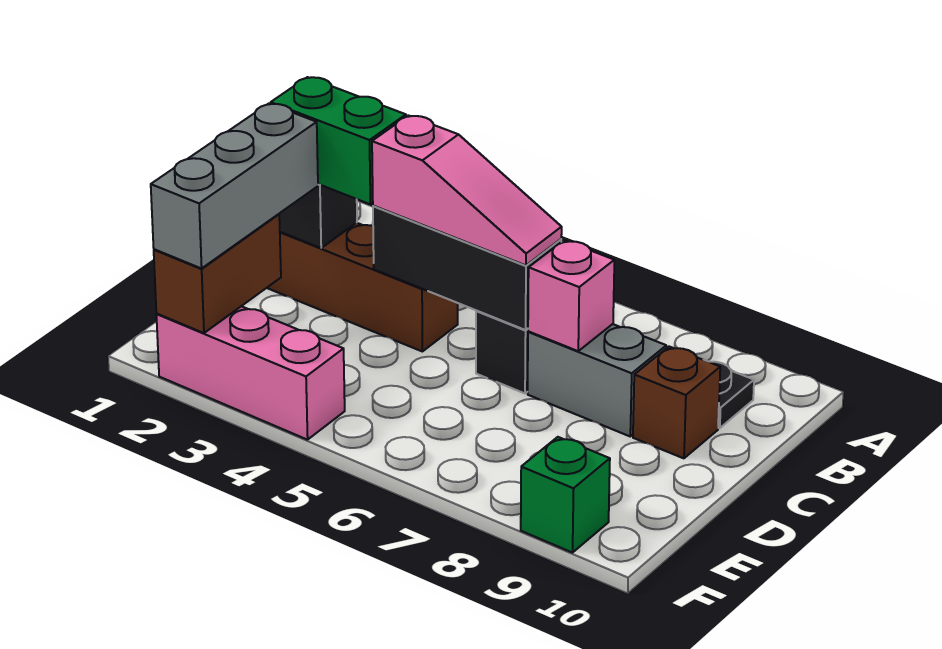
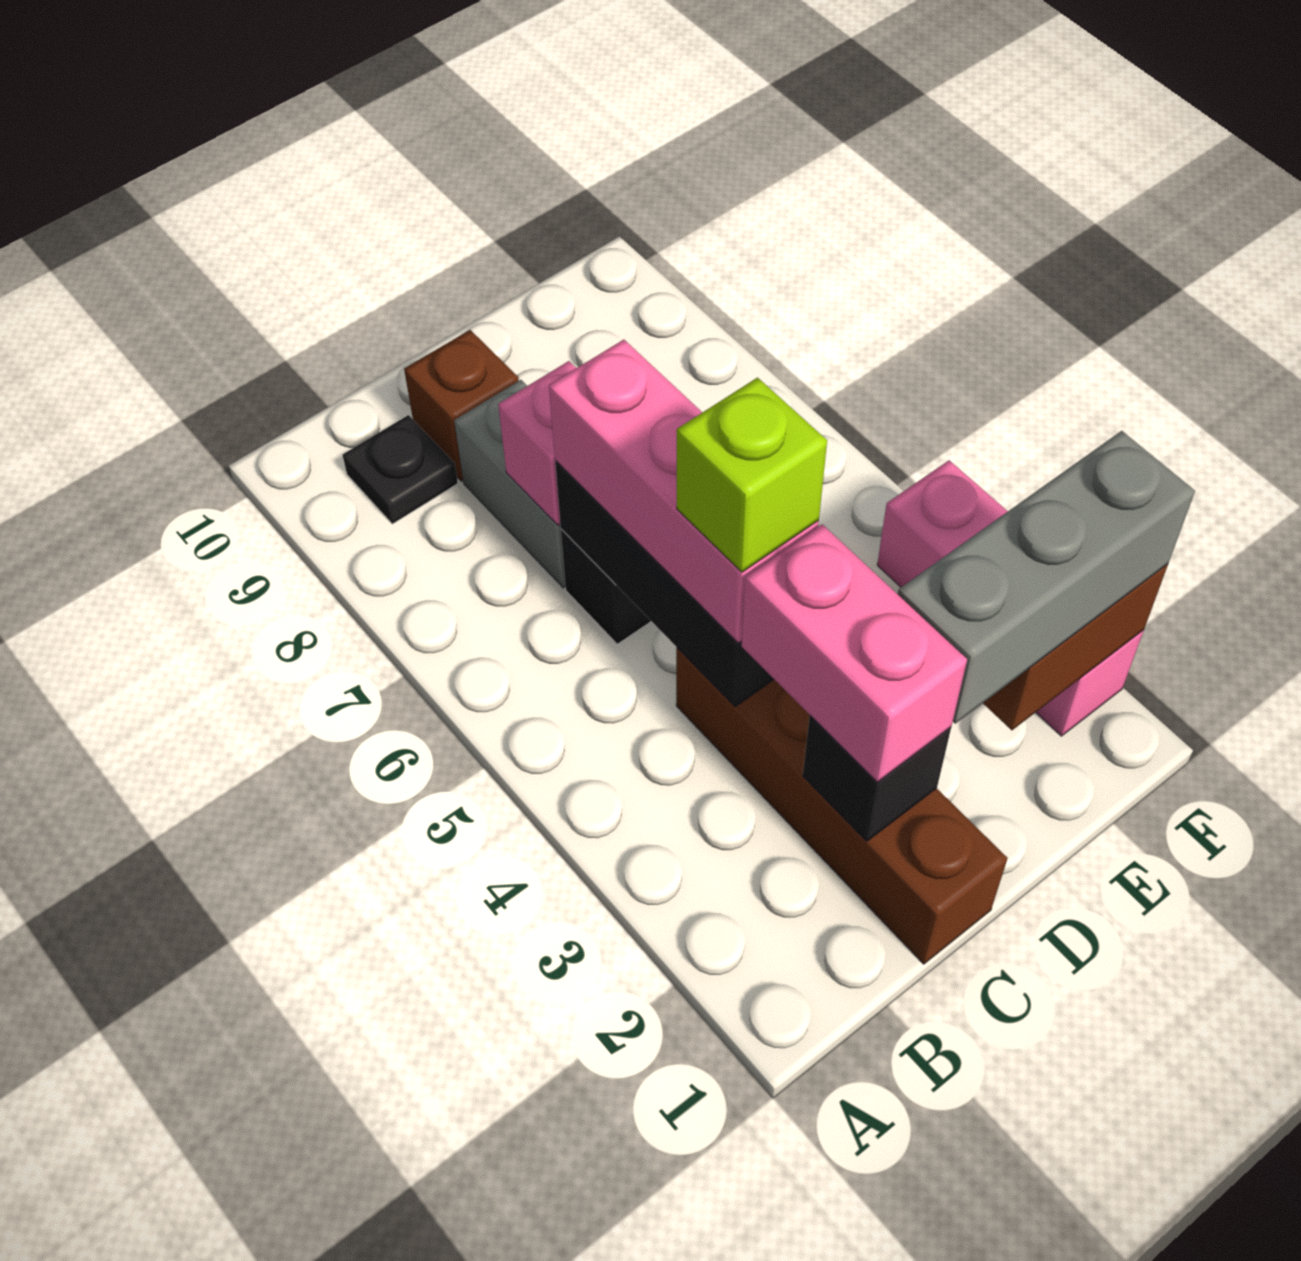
green brick C2:C3 level 3 -> pink brick C2:C3 level 3
pink slope C4:C6 level 3 top 4 -> pink brick C4:C6 level 3
none -> lime brick C4 level 4
green brick F9 level 1 -> none

